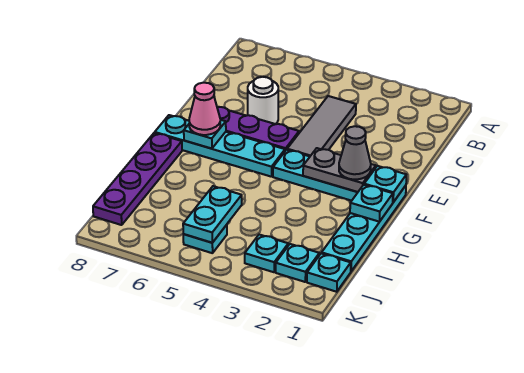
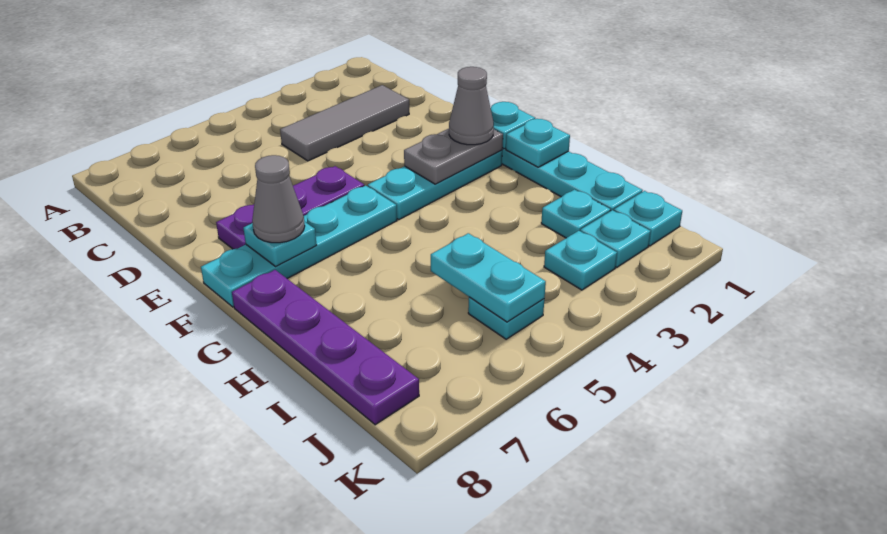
grey tile C4:E4 level 1 -> grey tile C2:C4 level 1
white round brick D6 level 1 -> none
pink cone F7 level 3 -> grey cone F7 level 3
none -> cyan plate I2 level 1

